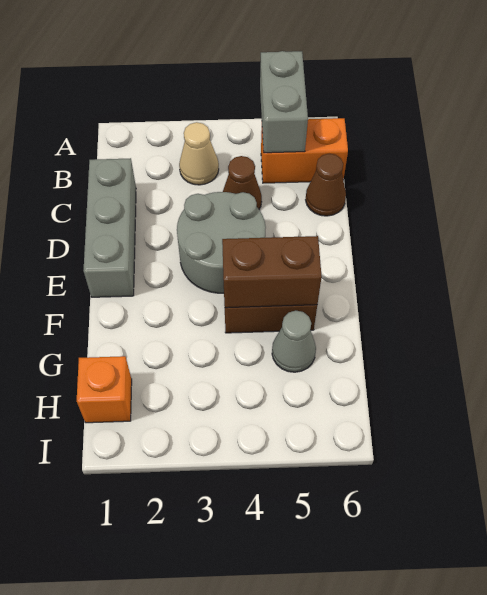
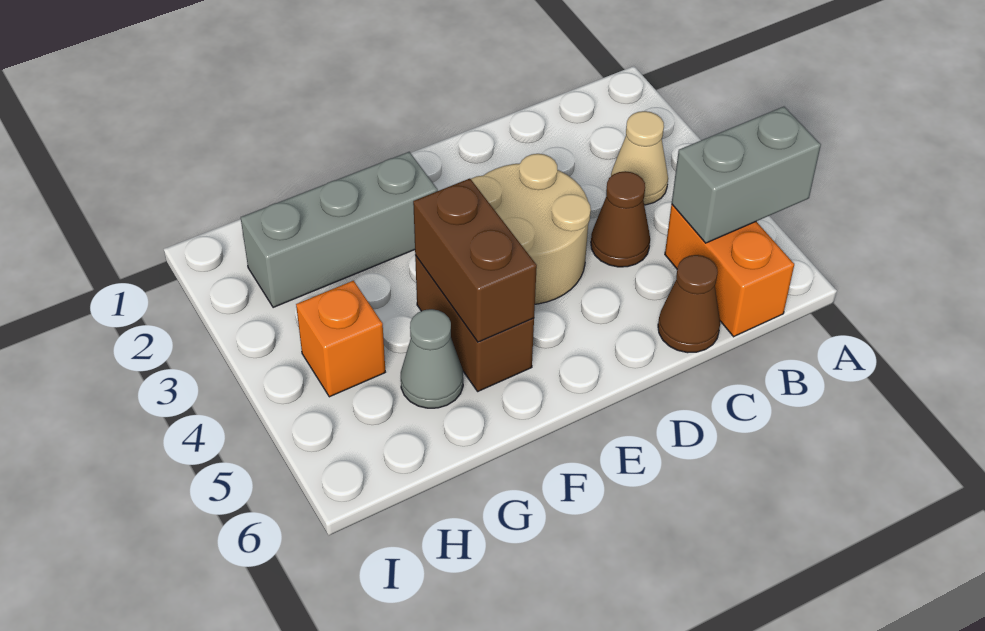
grey brick C1:E1 level 1 -> grey brick F2:H2 level 1
grey round brick D3:E4 level 1 -> tan round brick D3:E4 level 1
orange brick H1 level 1 -> orange brick H4 level 1

